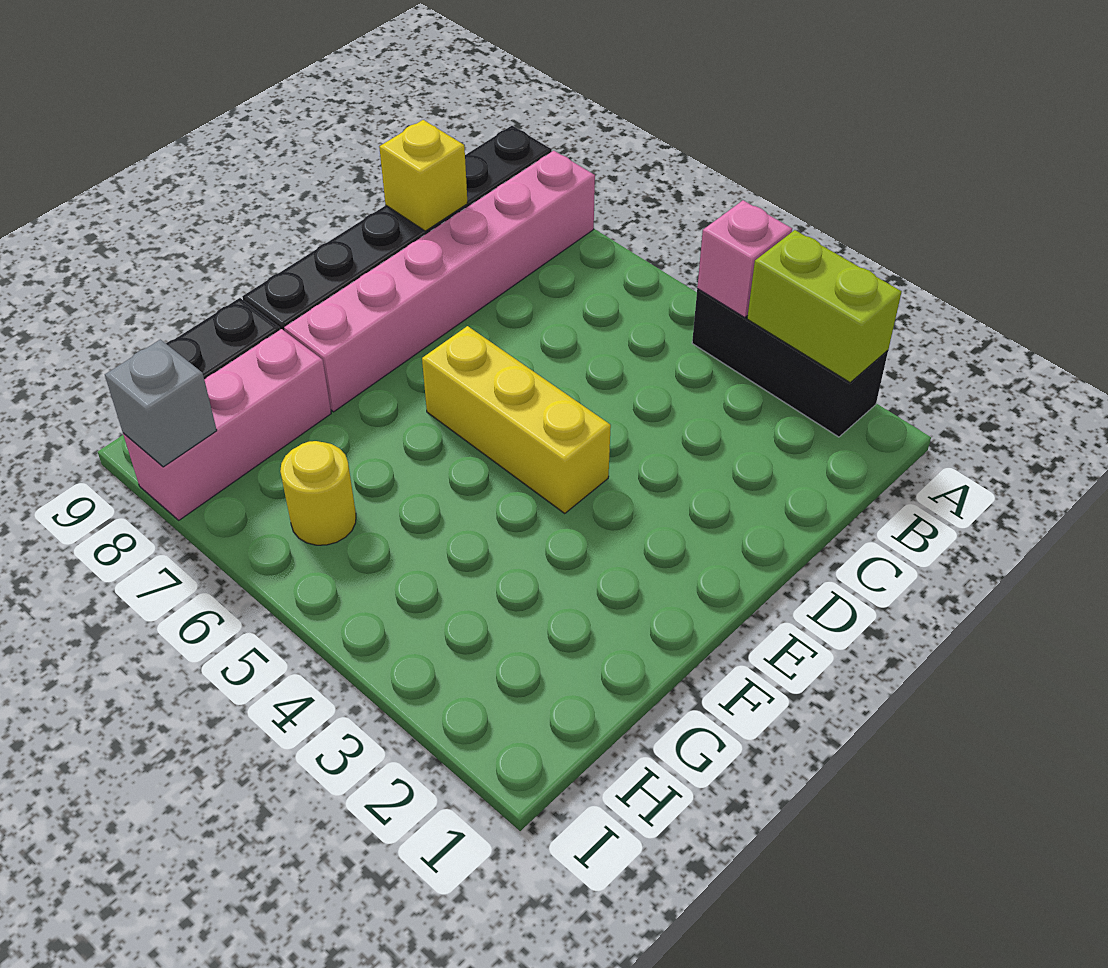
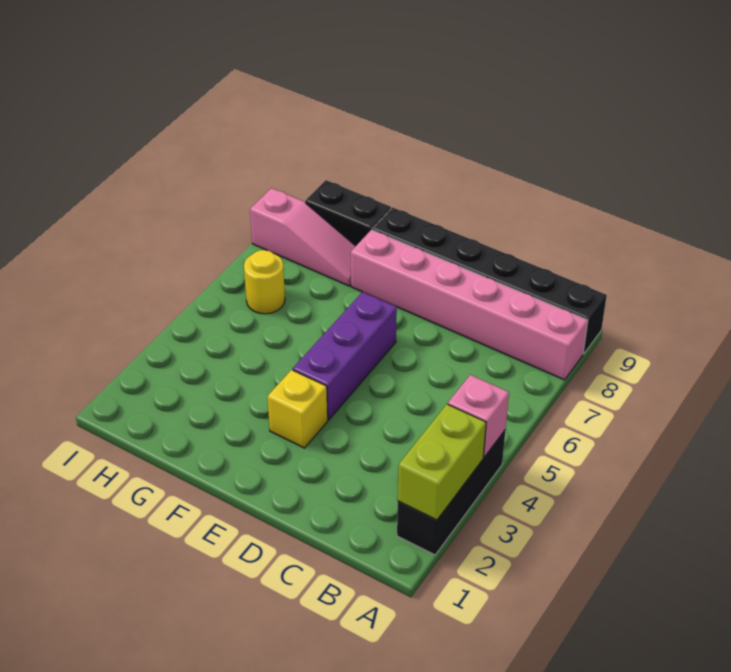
yellow brick C9 level 2 -> yellow brick E3 level 1
yellow brick E4:E6 level 1 -> purple brick E4:E6 level 1
pink brick G8:I8 level 1 -> pink slope G8:I8 level 1 top I
grey brick I8 level 2 -> none

